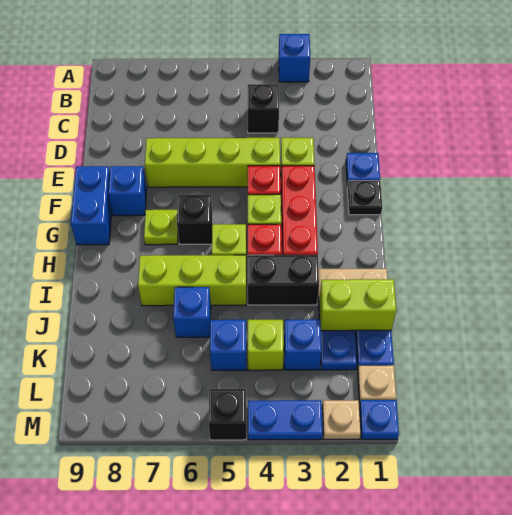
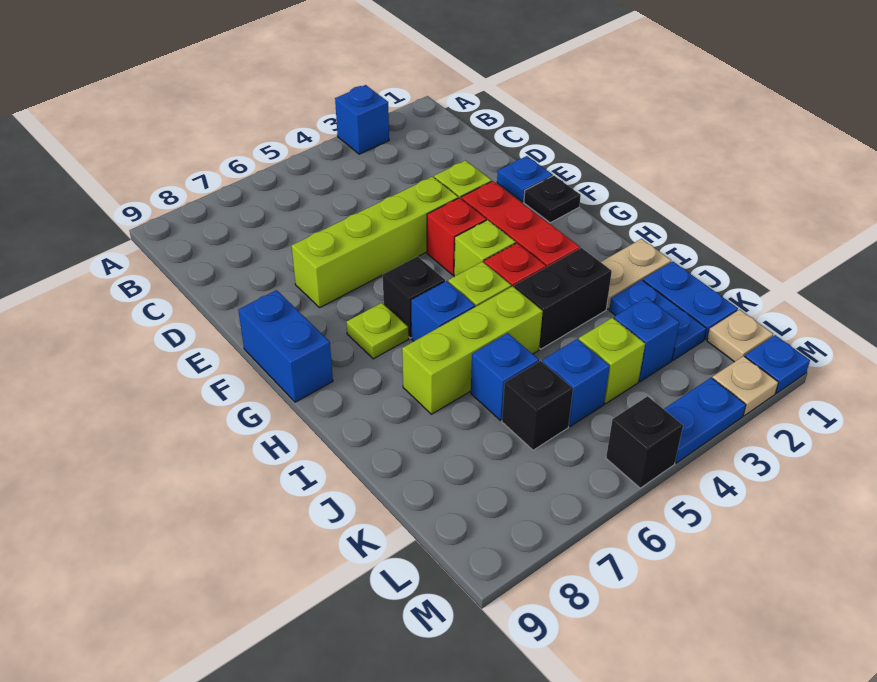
black brick C4 level 1 -> black brick K6 level 1
blue brick F8 level 1 -> blue brick H6 level 1
lime brick J1:J2 level 2 -> none

